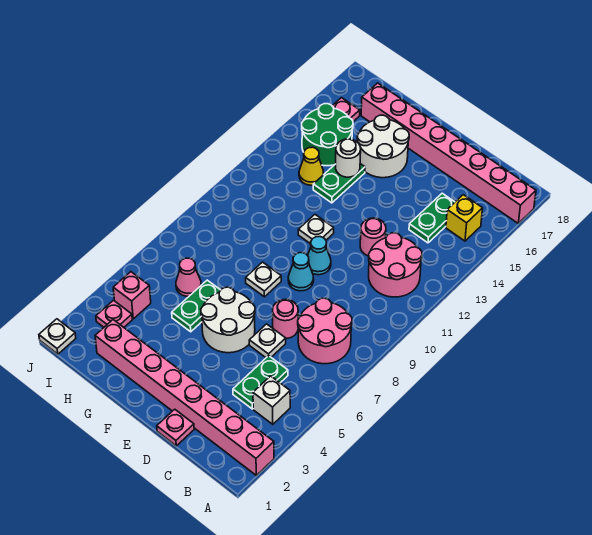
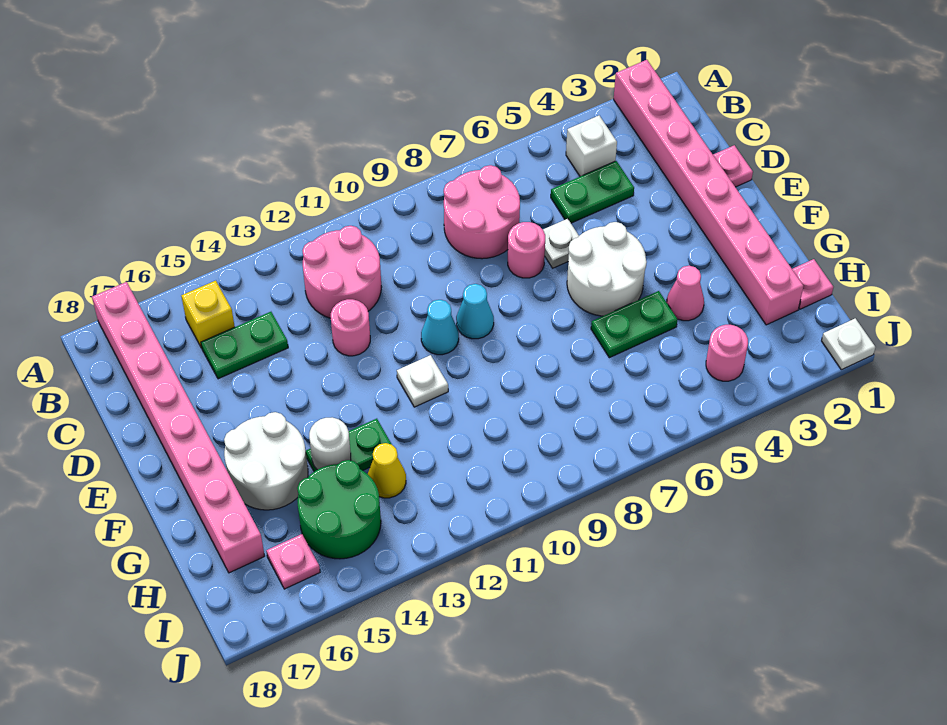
white plate F8 level 1 -> none
pink cone H6 level 1 -> pink cone G4 level 1
pink plate I3 level 1 -> pink plate H1 level 1
pink brick I4 level 1 -> pink round brick I4 level 1

